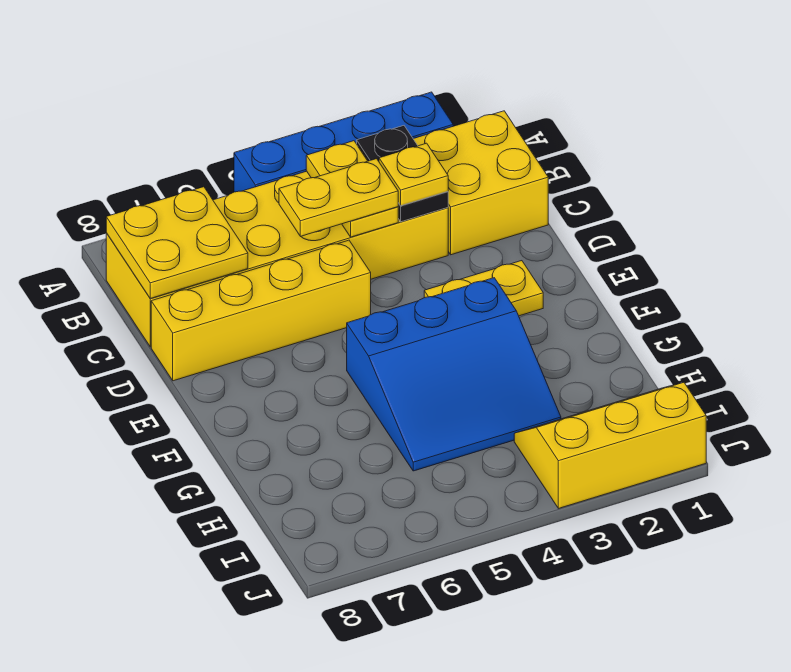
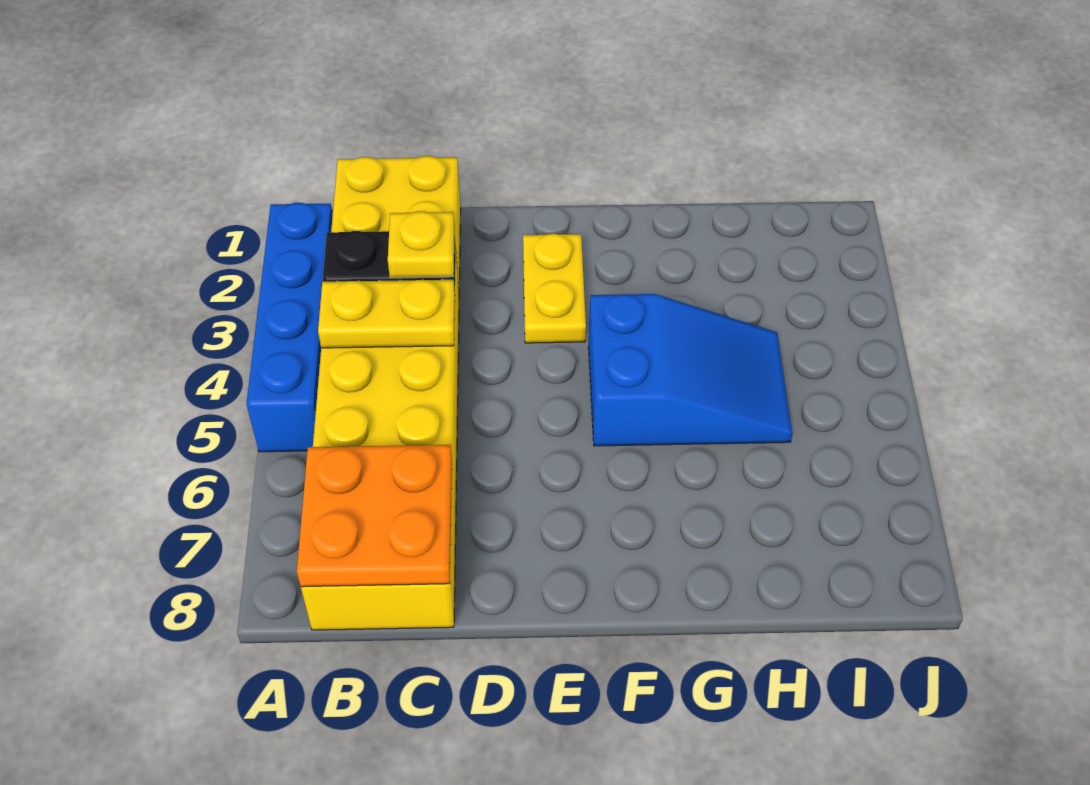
yellow plate B7:C8 level 2 -> orange plate B7:C8 level 2
yellow plate C4:C5 level 3 -> none
yellow brick D5:D8 level 1 -> none
blue slope F3:H5 level 1 top F -> blue slope F4:H5 level 1 top F
yellow slope I1:J3 level 1 top J -> none

